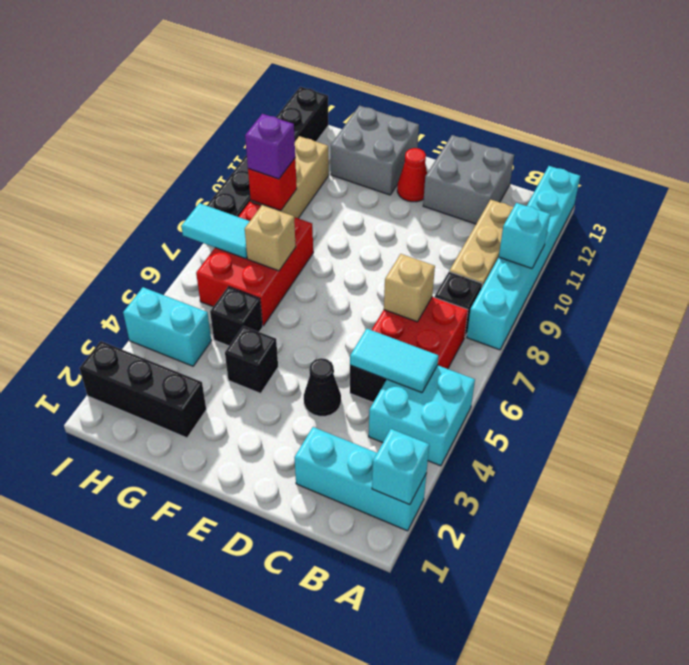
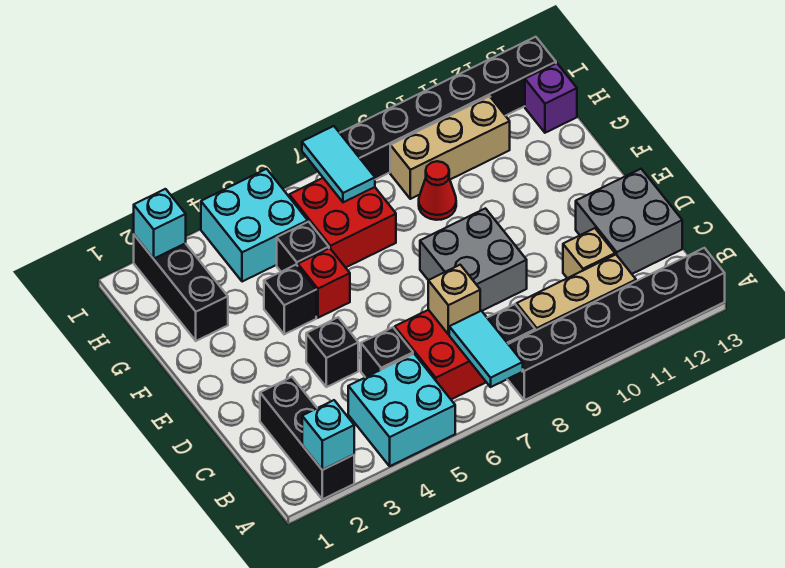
cyan brick A2:C2 level 1 -> black brick A2:C2 level 1
cyan brick A8:A13 level 1 -> black brick A8:A13 level 1
cyan brick A10 level 2 -> cyan brick I2 level 2
cyan tile B5:C5 level 2 -> cyan tile A7:B7 level 2
black cone D4 level 1 -> black brick D4 level 1
red cone E12 level 1 -> red cone G9 level 1
grey brick F12:G13 level 1 -> grey brick D8:E9 level 1
red brick G6:H8 level 1 -> red brick G6:H7 level 1
tan brick G7 level 2 -> tan brick C11 level 1
cyan brick H4:I4 level 1 -> cyan brick H4:I5 level 1
red brick H9 level 2 -> red brick F5 level 1
purple brick H9 level 3 -> purple brick H13 level 1

